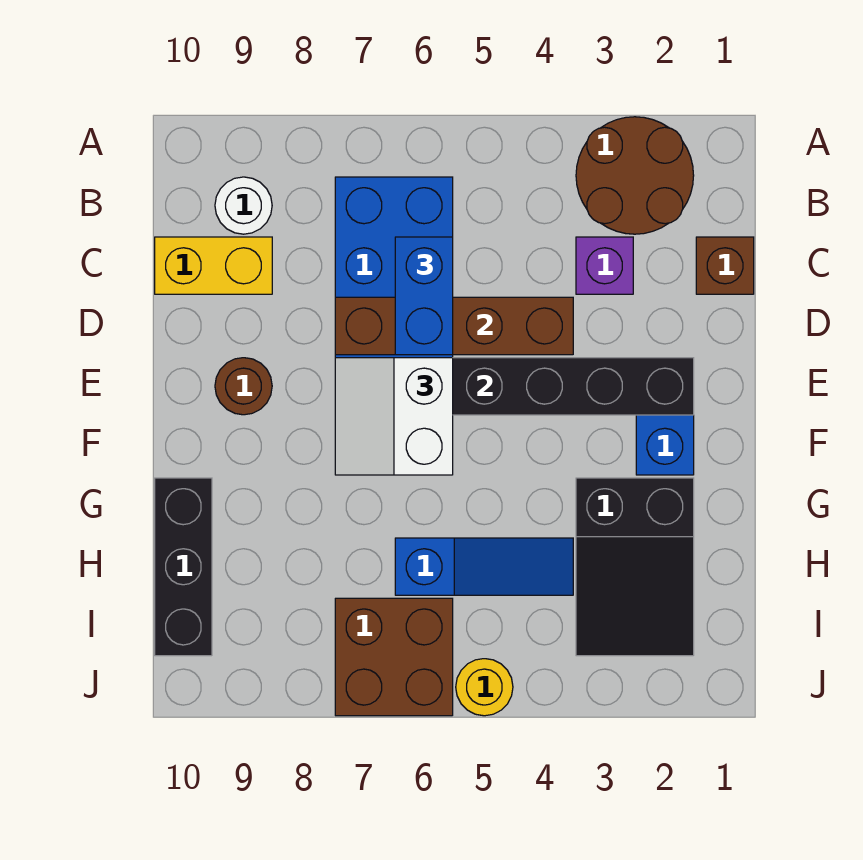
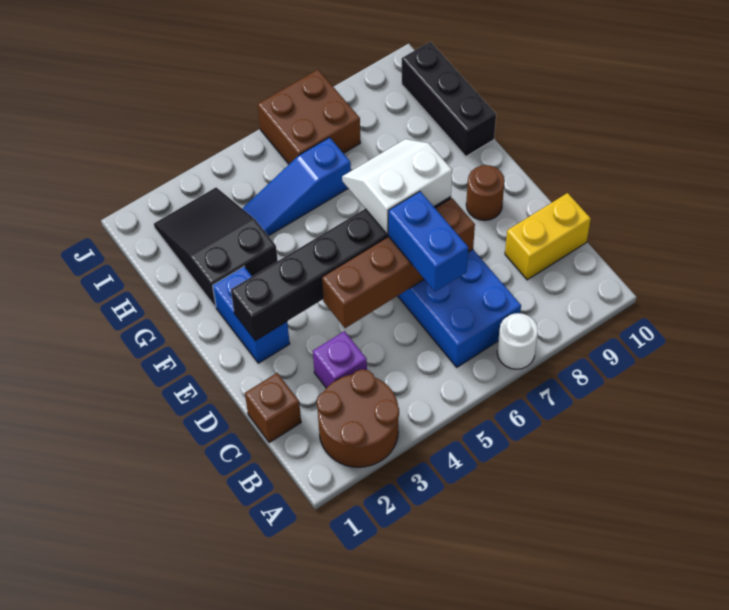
white round brick B9 level 1 -> white round brick A7 level 1
white slope E6:F7 level 3 top 6 -> white slope E6:F7 level 3 top E
yellow round brick J5 level 1 -> none

